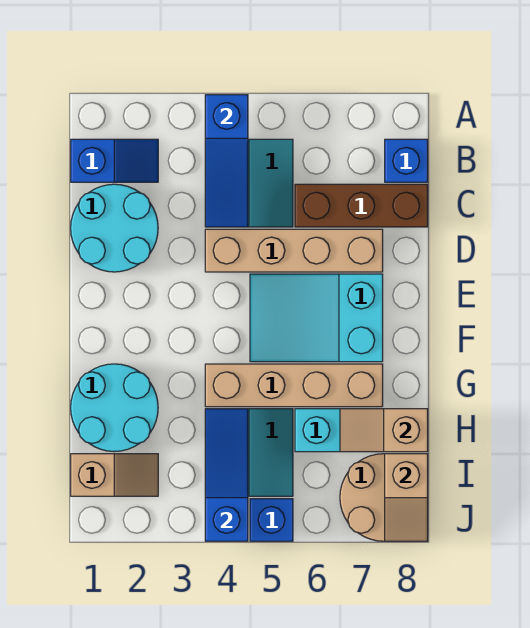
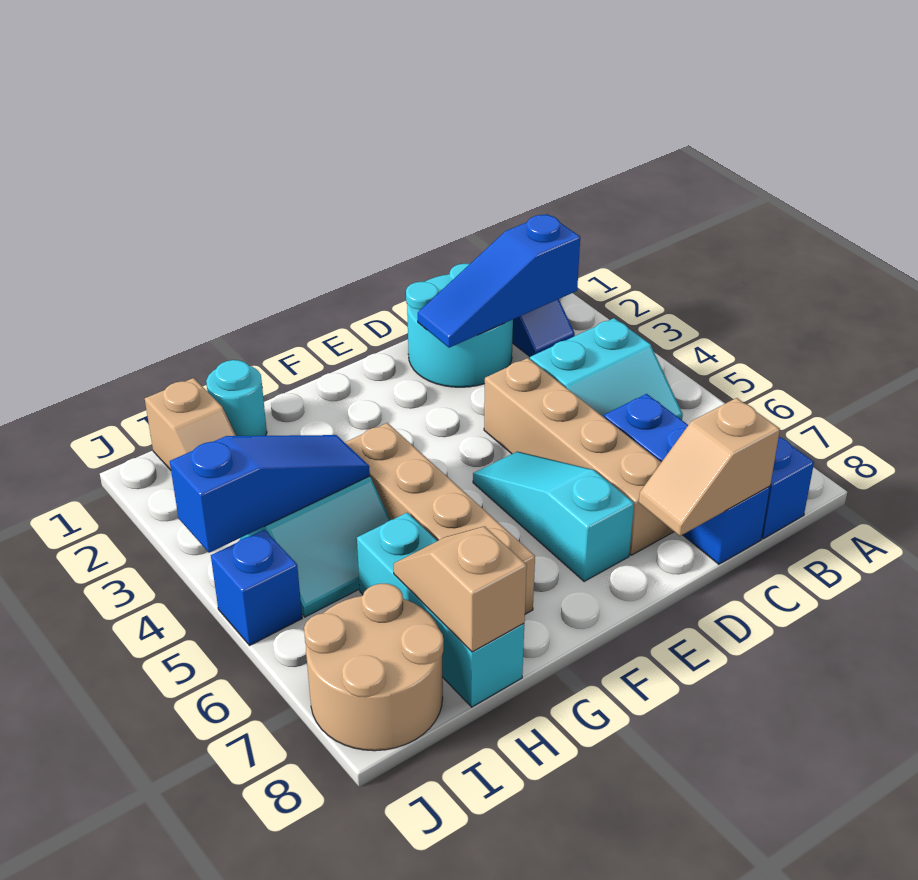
blue slope A4:C4 level 2 top A -> blue slope B2:D2 level 2 top B
brown brick C6:C8 level 1 -> blue brick C6:C8 level 1
cyan slope E5:F7 level 1 top 7 -> cyan slope E5:E7 level 1 top 7
cyan round brick G1:H2 level 1 -> cyan round brick H1 level 1
tan slope I8:J8 level 2 top I -> tan slope C8:D8 level 2 top C

